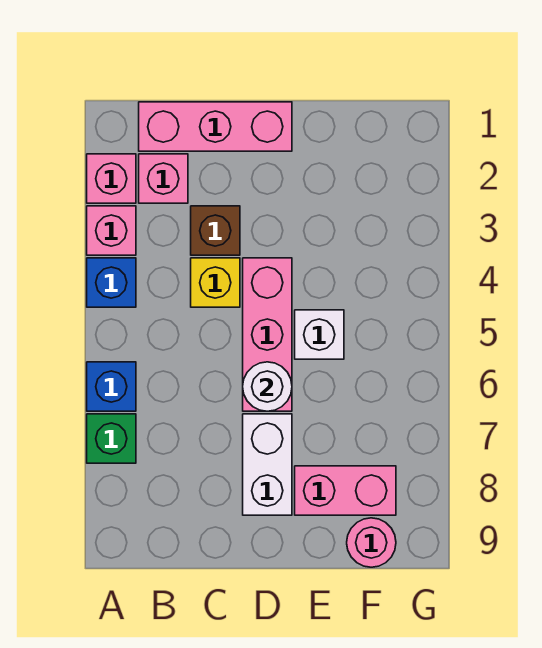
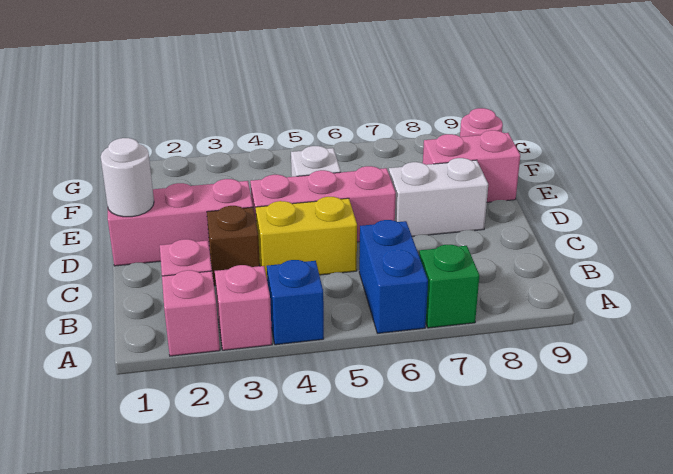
blue brick A6 level 1 -> blue brick A6:B6 level 1
pink brick B1:D1 level 1 -> pink brick D1:D3 level 1
yellow brick C4 level 1 -> yellow brick C4:C5 level 1
white round brick D6 level 2 -> white round brick D1 level 2
pink brick E8:F8 level 1 -> pink brick E8:E9 level 1

